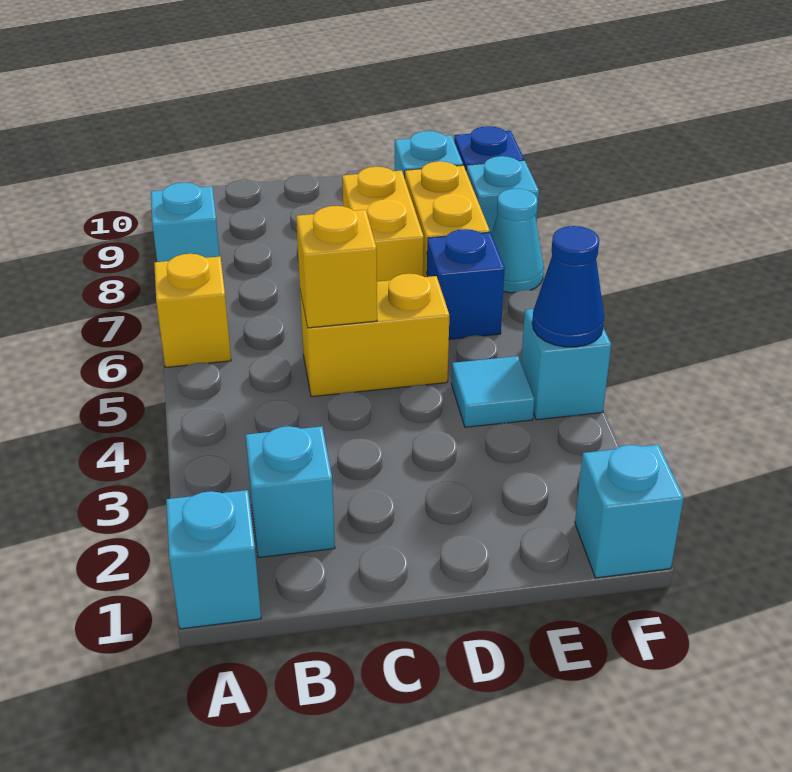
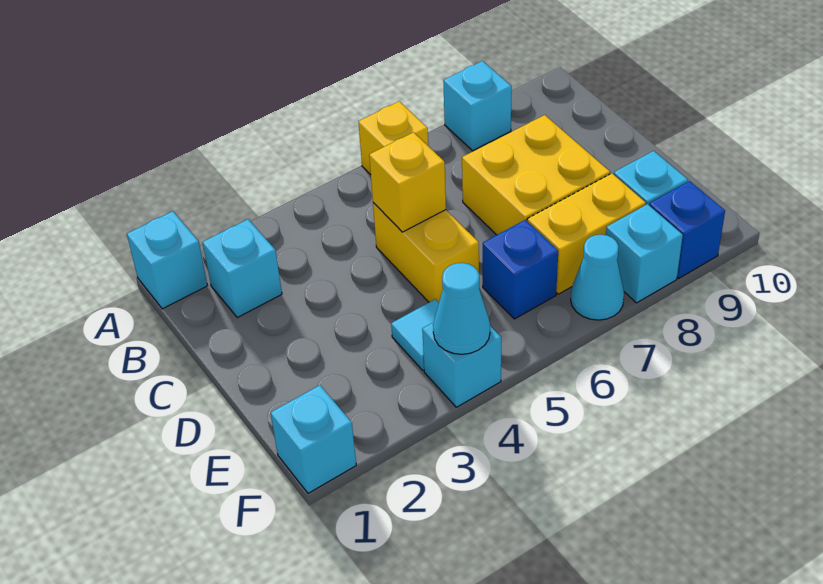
yellow brick D7:D8 level 1 -> yellow brick C7:D8 level 1
blue cone F4 level 2 -> cyan cone F4 level 2

